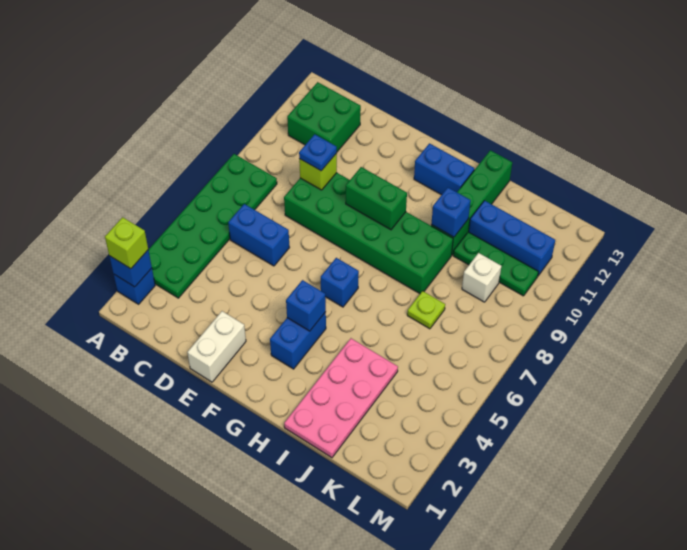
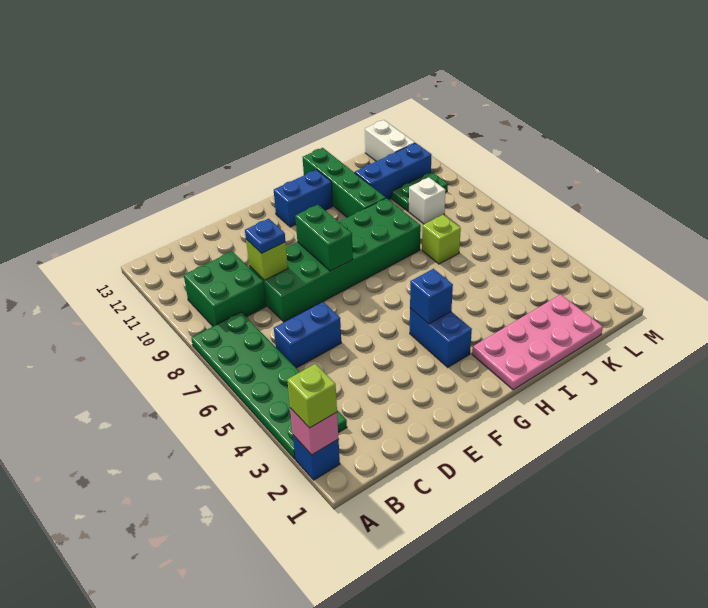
blue brick A2 level 2 -> pink brick A2 level 2
green brick B11:C12 level 1 -> green brick B9:C10 level 1
white brick E1:E2 level 1 -> white brick L12:L13 level 1
green brick F9:G9 level 2 -> green brick F8:F9 level 2
blue brick G6 level 1 -> none
pink plate I1:J4 level 1 -> pink plate H1:K2 level 1
blue brick I10 level 2 -> none
lime plate J7 level 1 -> lime brick J7 level 1
green plate J10:L10 level 1 -> green plate K10:L10 level 1

